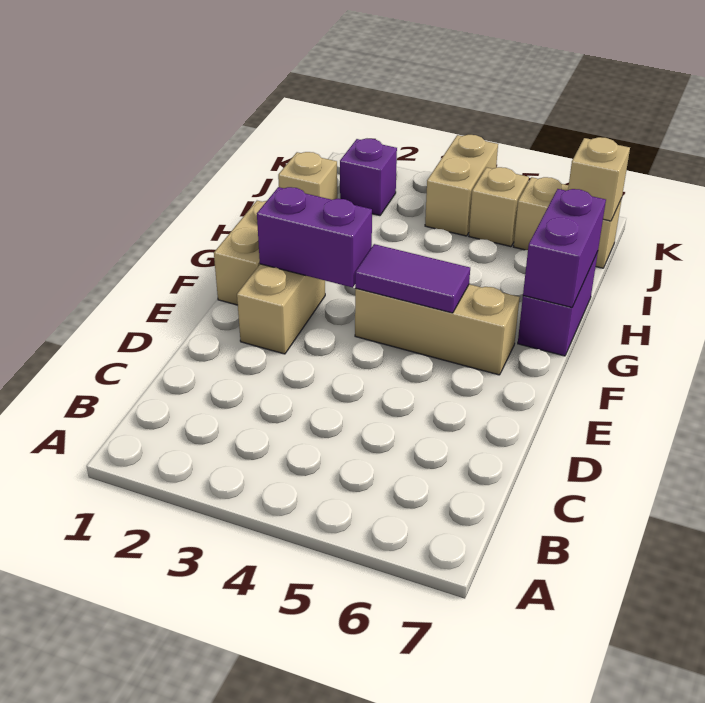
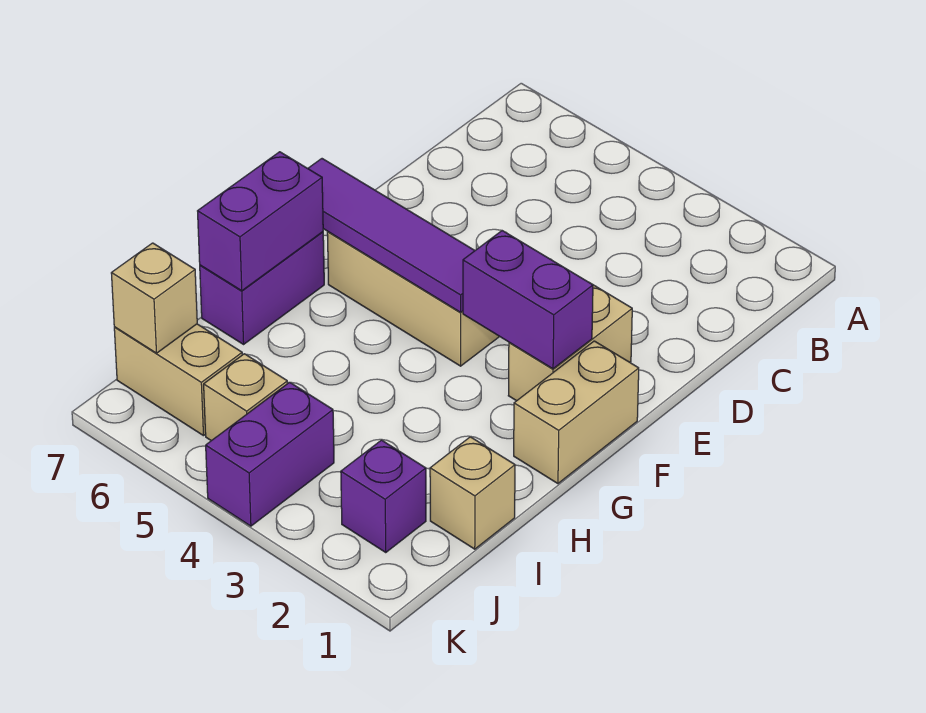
purple tile F4:F5 level 2 -> purple tile F4:F7 level 2
tan brick J4:K4 level 1 -> purple brick J4:K4 level 1

